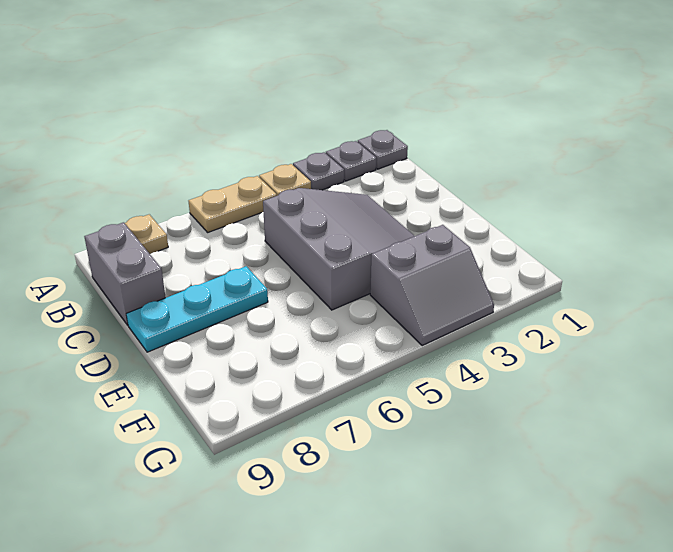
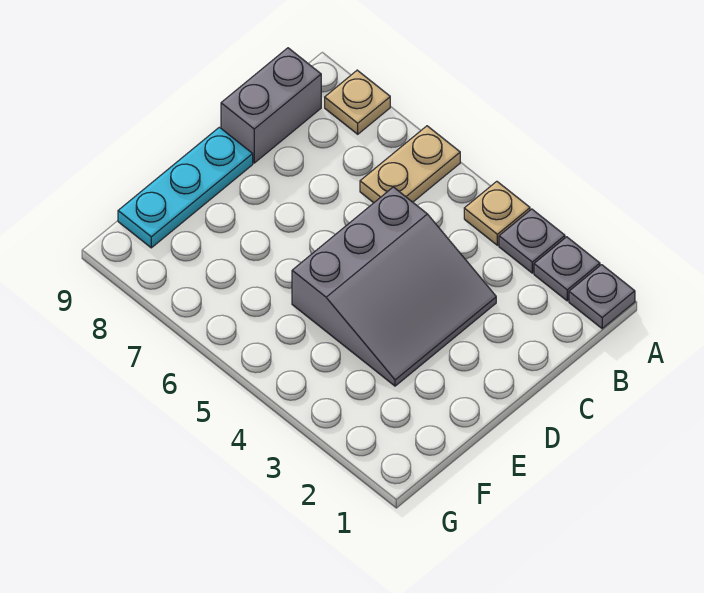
tan plate A5:A6 level 1 -> tan plate A6:B6 level 1
cyan plate D7:D9 level 1 -> cyan plate D9:F9 level 1
grey slope F3:G4 level 1 top F -> none

